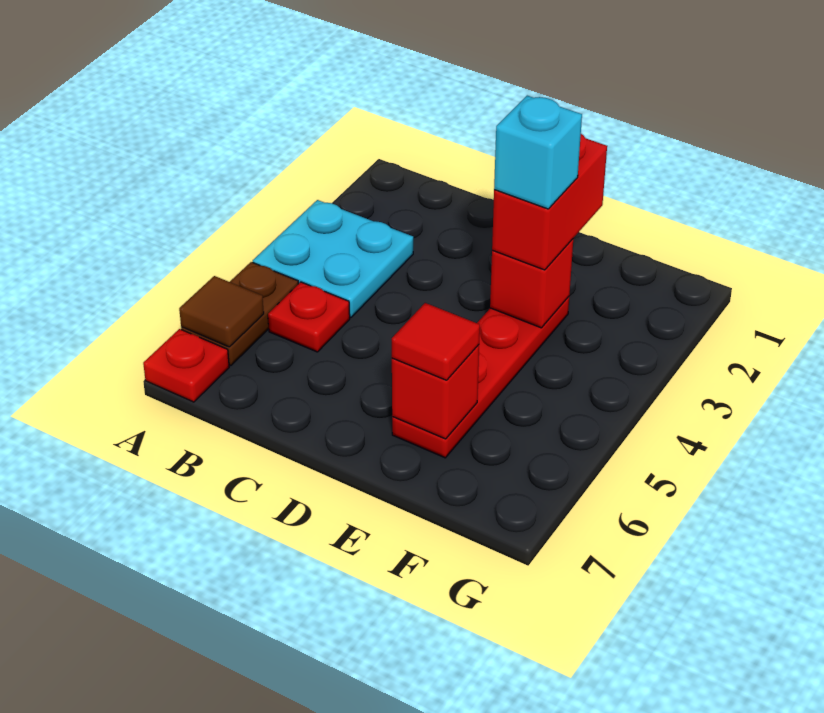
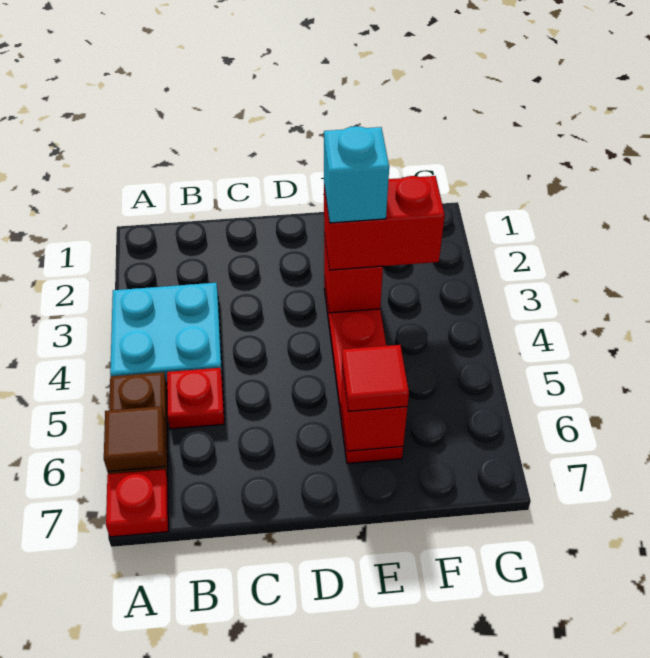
red brick E2:E3 level 3 -> red brick E3:F3 level 3

